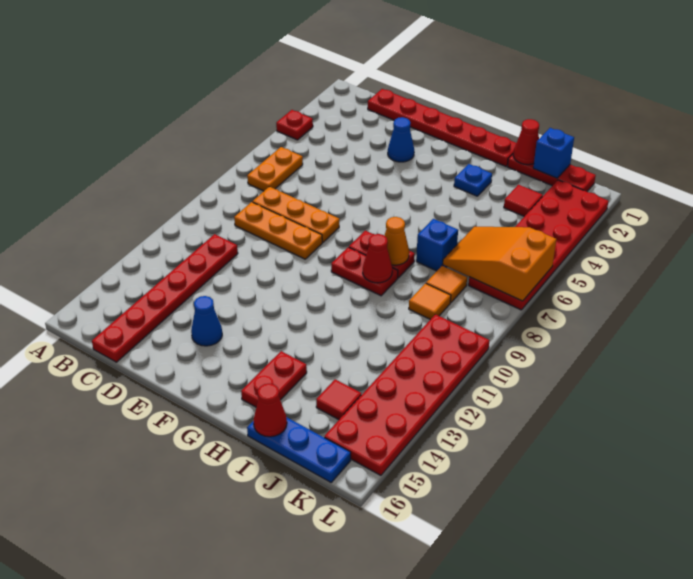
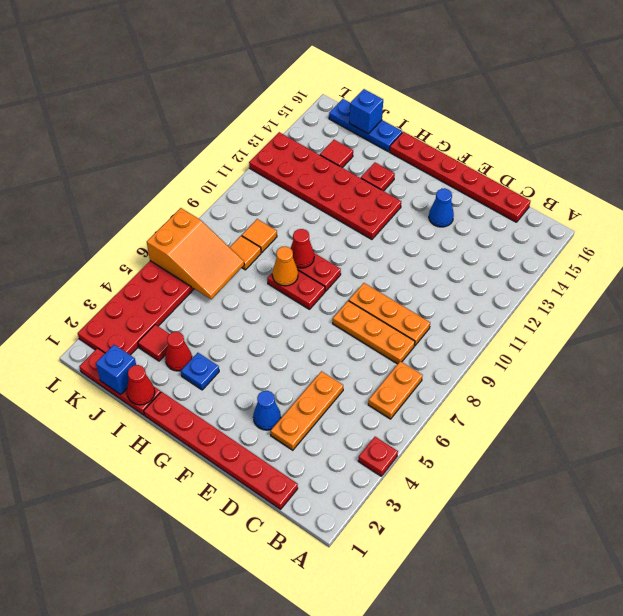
red plate C11:C16 level 1 -> red plate C16:H16 level 1
none -> orange plate D3:D5 level 1
red plate H14:H15 level 1 -> red plate H14 level 1
blue brick I7 level 1 -> blue brick J16 level 2
red cone I16 level 2 -> red cone I3 level 1
red plate K10:L15 level 1 -> red plate G12:L13 level 1

